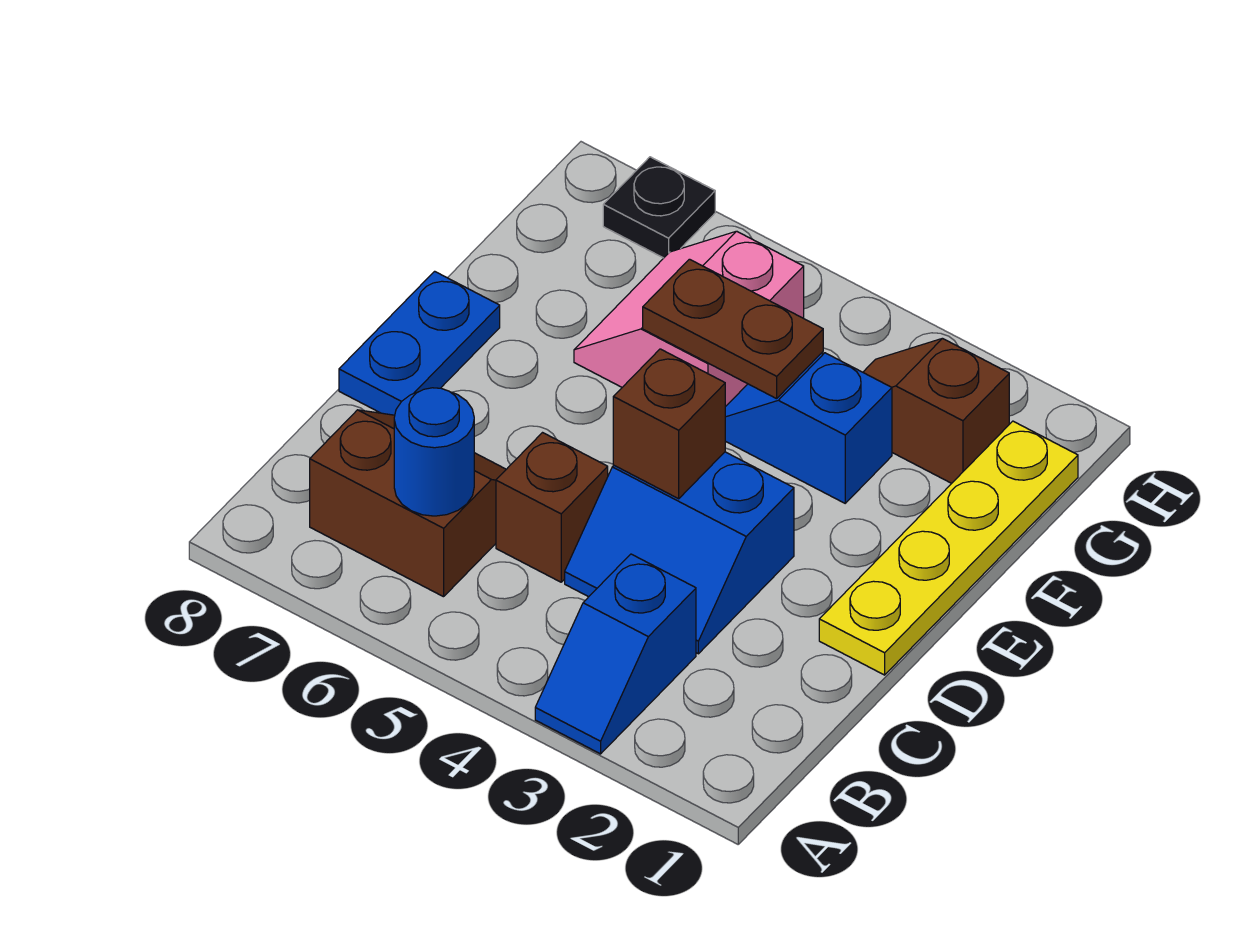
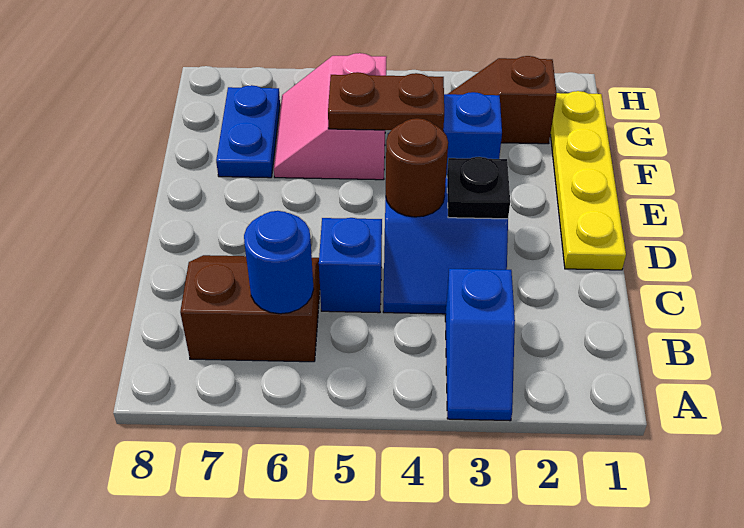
brown brick C5 level 1 -> blue brick C5 level 1
brown brick D4 level 2 -> brown round brick D4 level 2
blue plate D8:E8 level 1 -> blue plate F7:G7 level 1
black plate H7 level 1 -> black plate D3 level 2

